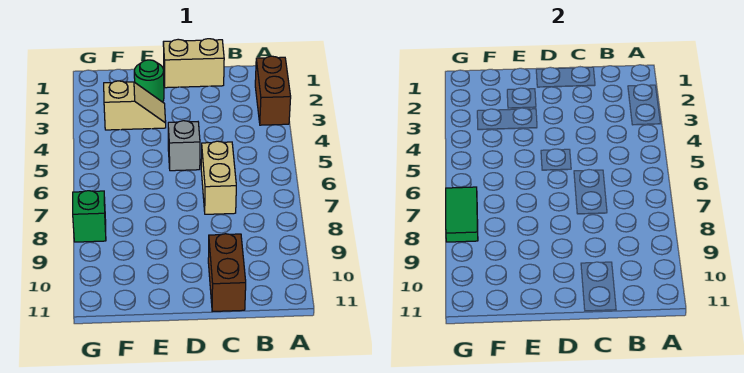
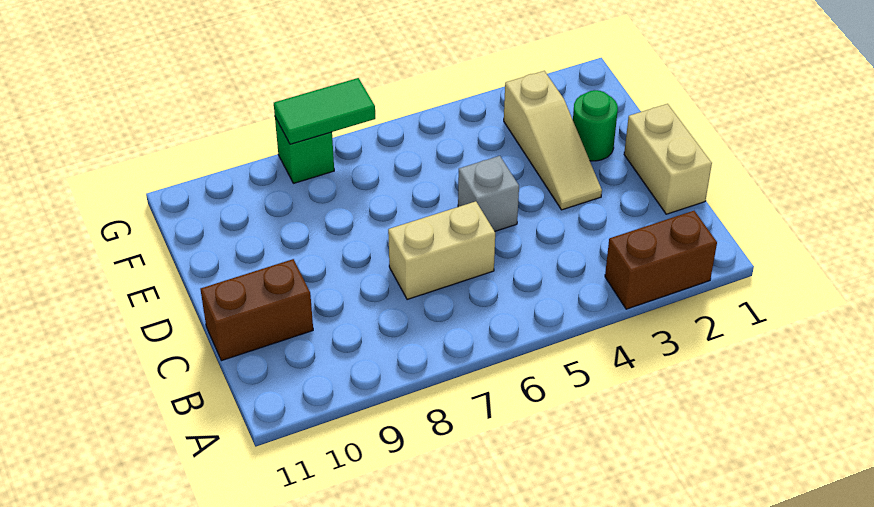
tan slope E3:F3 level 1 top F -> tan slope D3:F3 level 1 top F

